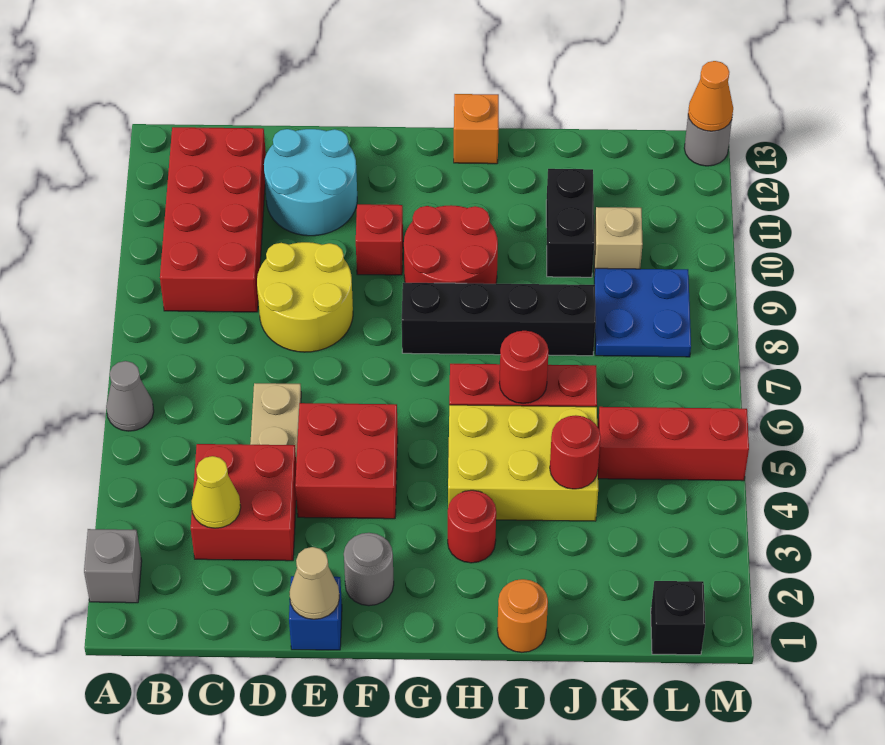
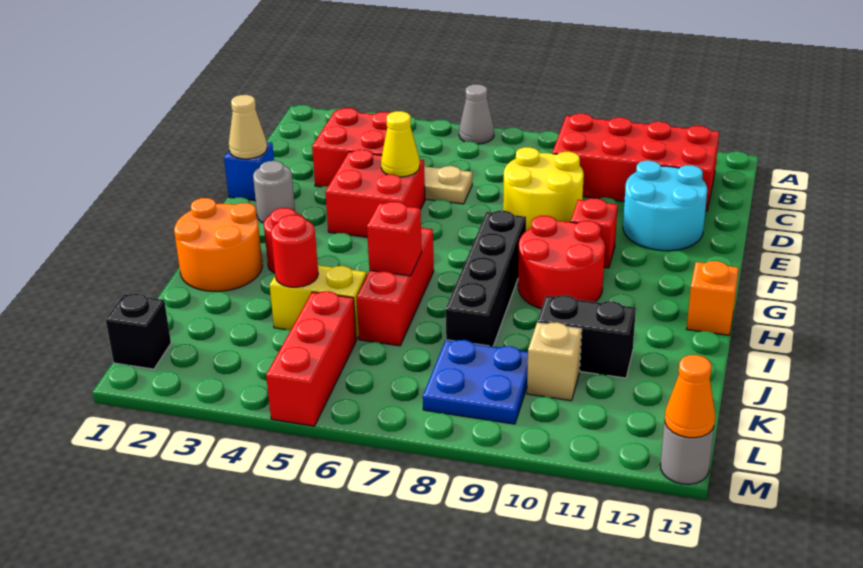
grey brick A2 level 1 -> none
yellow cone C3 level 2 -> yellow cone E5 level 2
yellow brick H4:J5 level 1 -> yellow brick J4:J5 level 1
orange round brick I1 level 1 -> orange round brick H1:I2 level 1
red round brick I6 level 2 -> red brick I6 level 2

